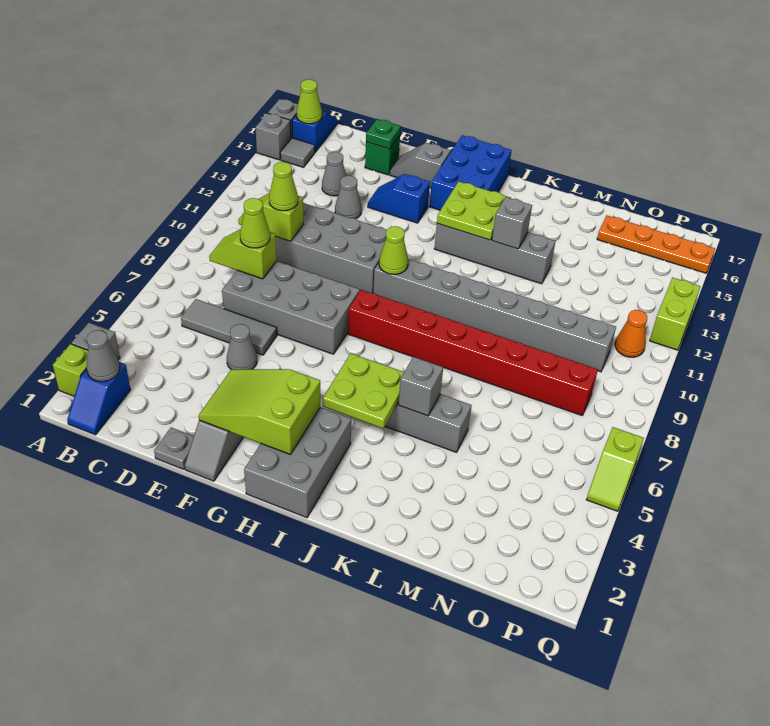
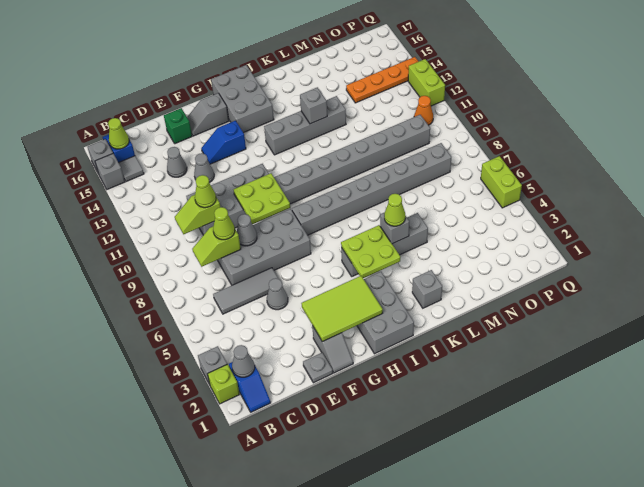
none -> grey cone E8 level 2
green plate E16 level 2 -> none
lime slope F2:H3 level 2 top H -> lime tile F2:H3 level 2
red brick H8:O8 level 1 -> grey brick H8:O8 level 1
lime cone H10 level 2 -> lime cone K5 level 3
blue brick H15:I17 level 1 -> grey brick H15:I17 level 1
lime plate I13:J14 level 2 -> lime plate F9:G10 level 2
none -> grey brick K2 level 1
orange plate N16:Q16 level 1 -> orange plate N14:Q14 level 1
lime slope Q5:Q6 level 1 top 6 -> lime brick Q5:Q6 level 1

